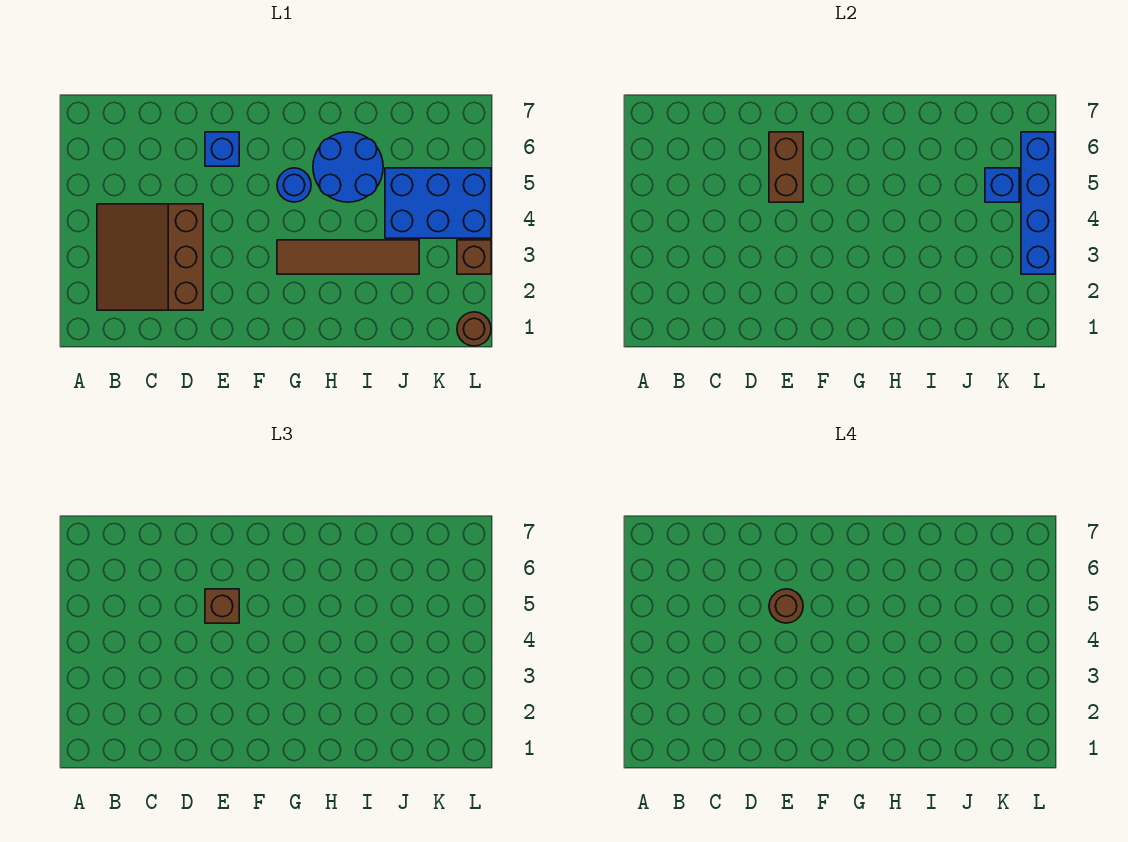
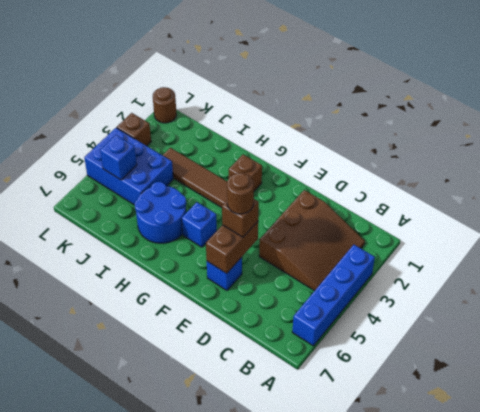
none -> brown brick G2 level 1
blue round brick G5 level 1 -> blue brick G5 level 1
blue brick L3:L6 level 2 -> blue brick A3:A6 level 1

